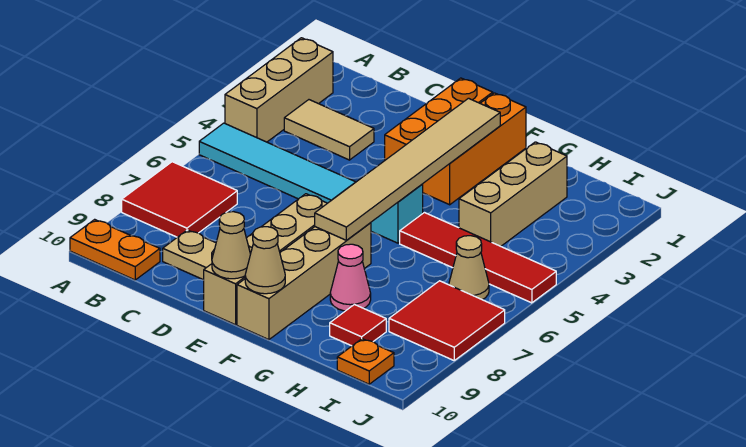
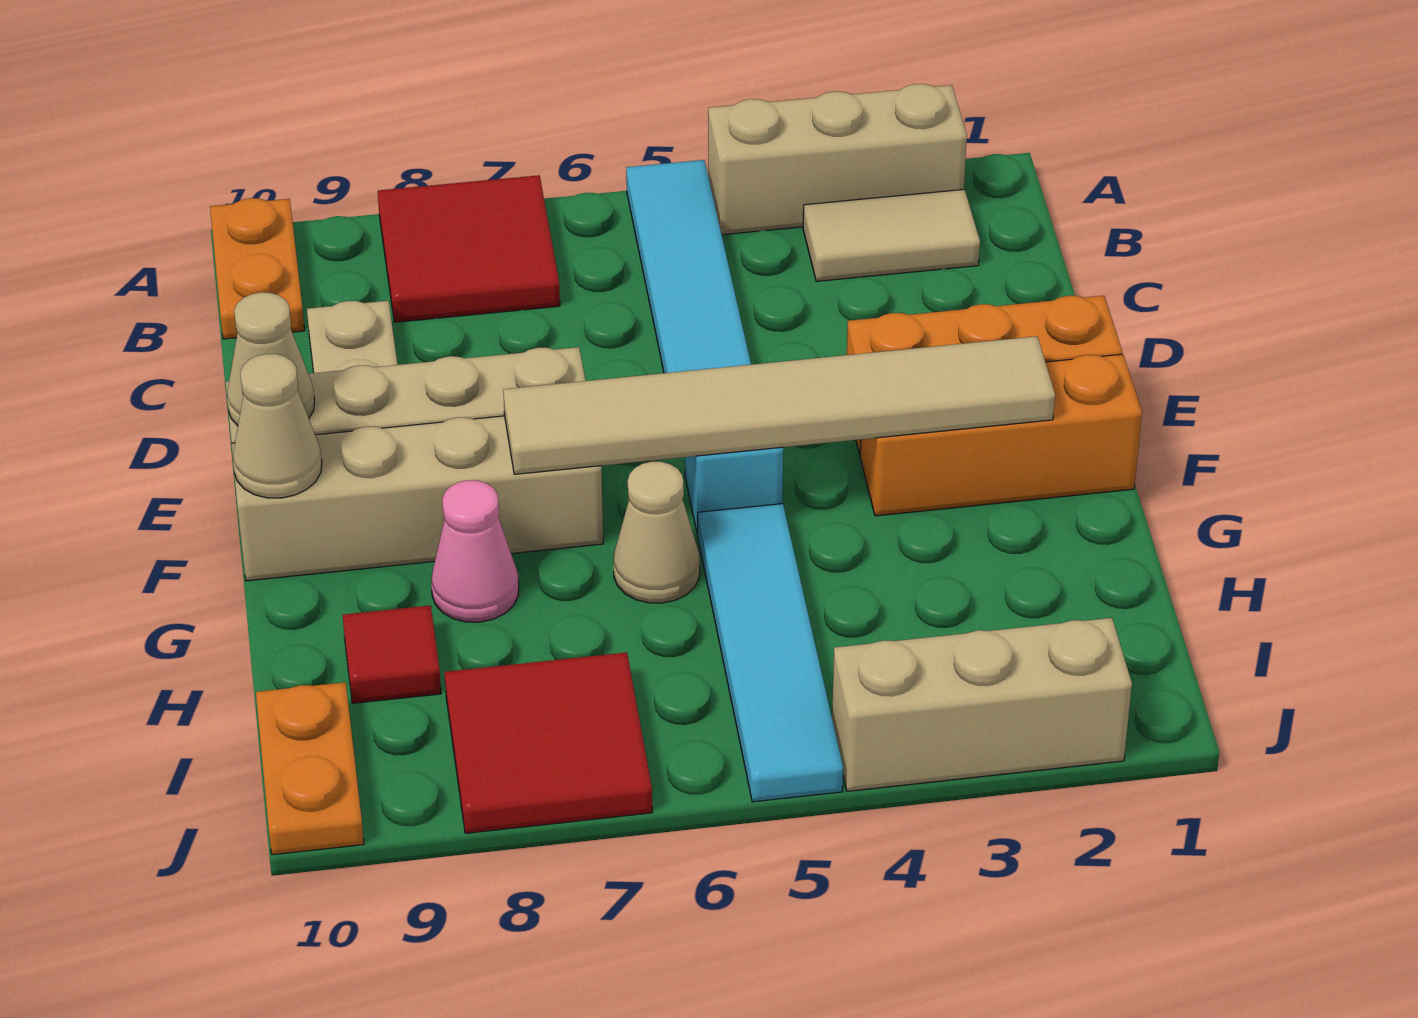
tan tile B3:C3 level 1 -> tan tile B2:B3 level 1
red tile G5:J5 level 1 -> cyan tile G5:J5 level 1
tan brick H2:H4 level 1 -> tan brick J2:J4 level 1
tan cone I6 level 1 -> tan cone G6 level 1
orange plate I10 level 1 -> orange plate I10:J10 level 1

